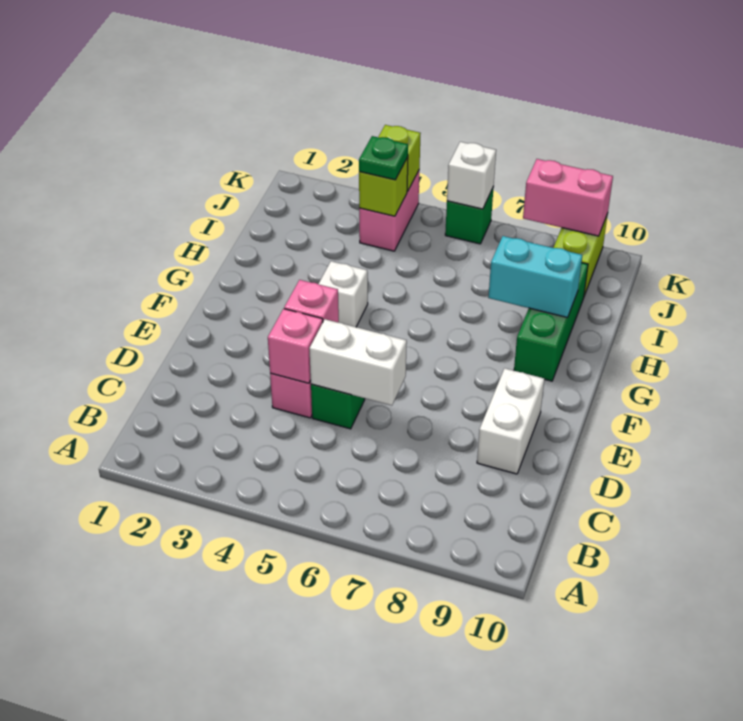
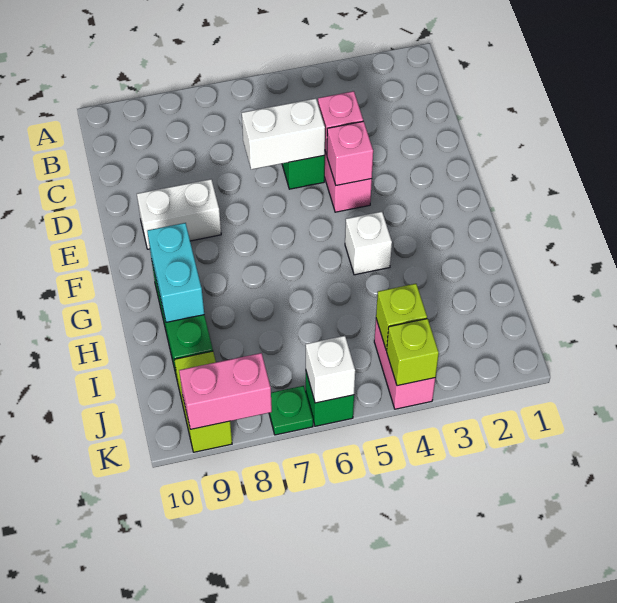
white brick D9:E9 level 1 -> white brick E8:E9 level 1
cyan brick H8:H9 level 2 -> cyan brick G9:H9 level 2
green plate J4 level 3 -> green plate K7 level 1

